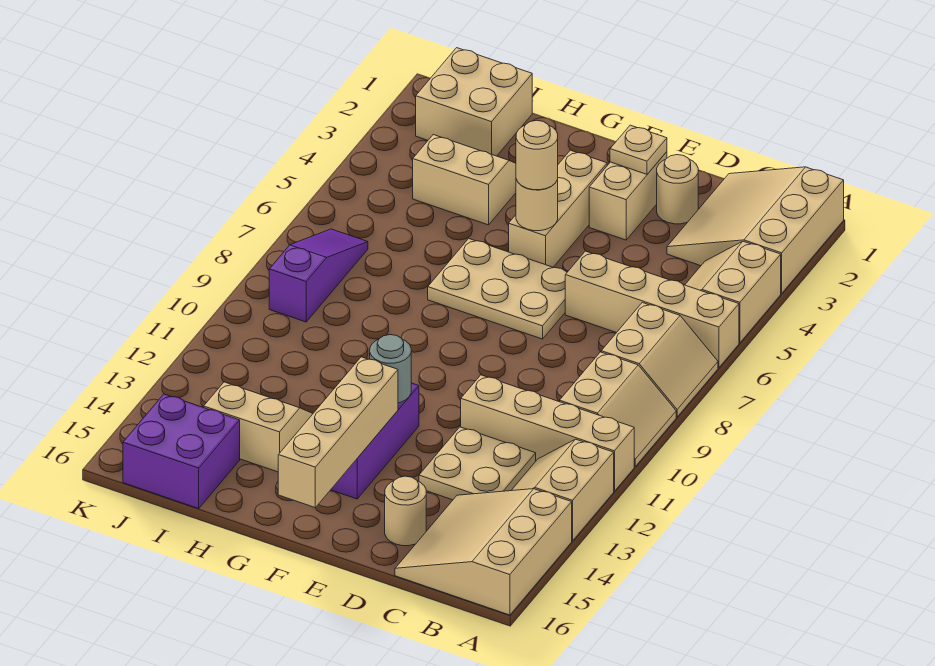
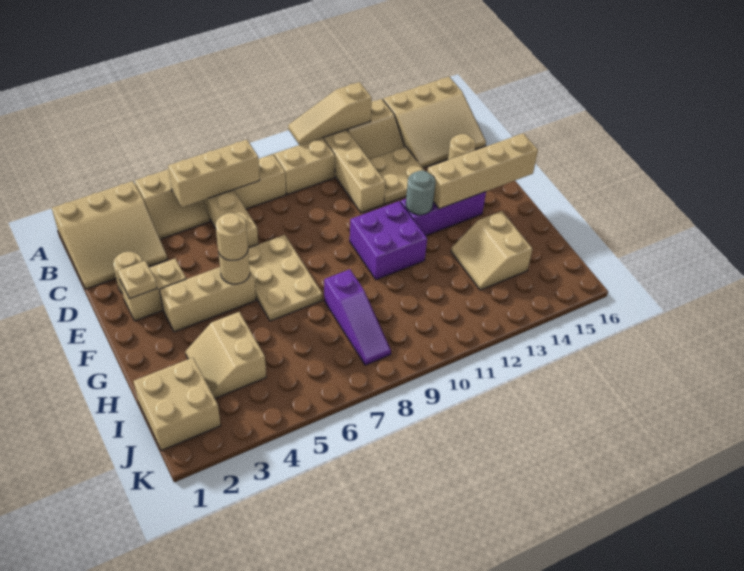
none -> tan slope A10:A12 level 2 top 12
none -> tan brick B5:B7 level 2
purple brick I15:J16 level 1 -> purple brick F10:G11 level 1
purple slope J7:J9 level 1 top 9 -> purple slope H8:J8 level 1 top H

